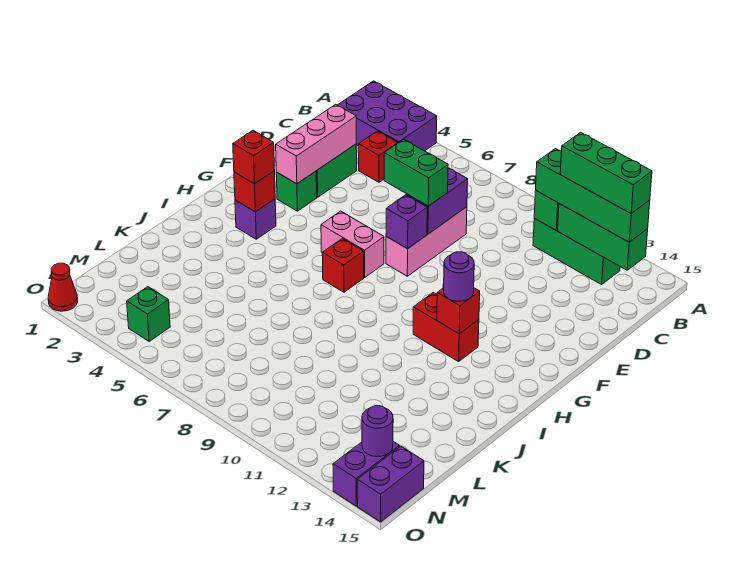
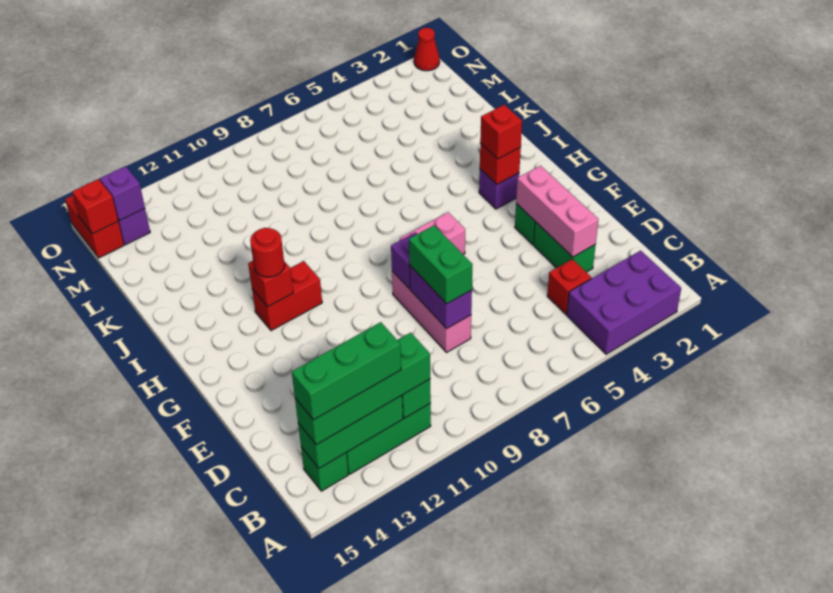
green brick E7:E8 level 3 -> green brick D8:E8 level 3
red brick H7 level 1 -> red brick N15 level 2
purple round brick H12 level 3 -> red round brick H12 level 3
green brick N4 level 1 -> green brick B14 level 1
purple round brick N14 level 2 -> purple brick N14 level 2
purple brick N15:O15 level 1 -> red brick N15:O15 level 1

